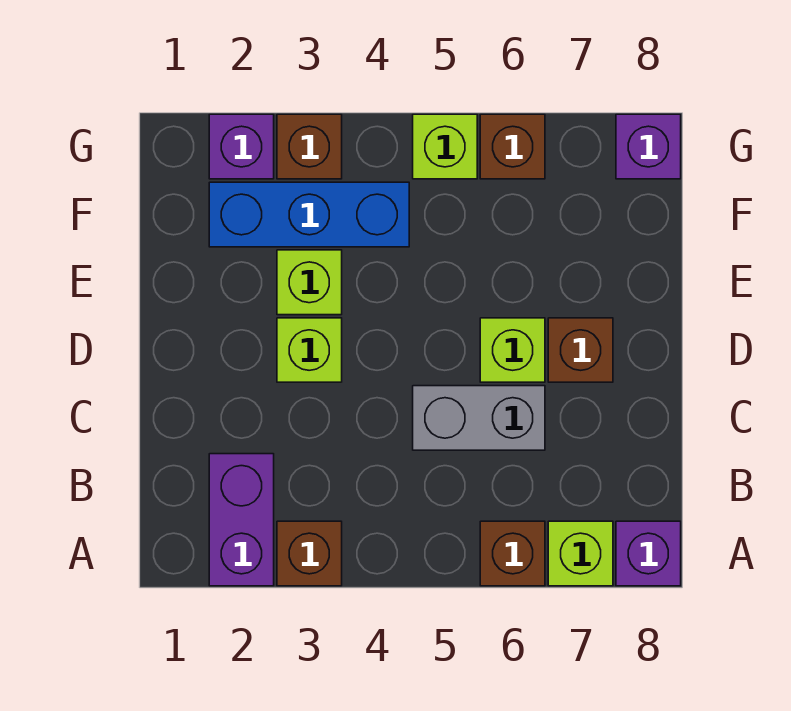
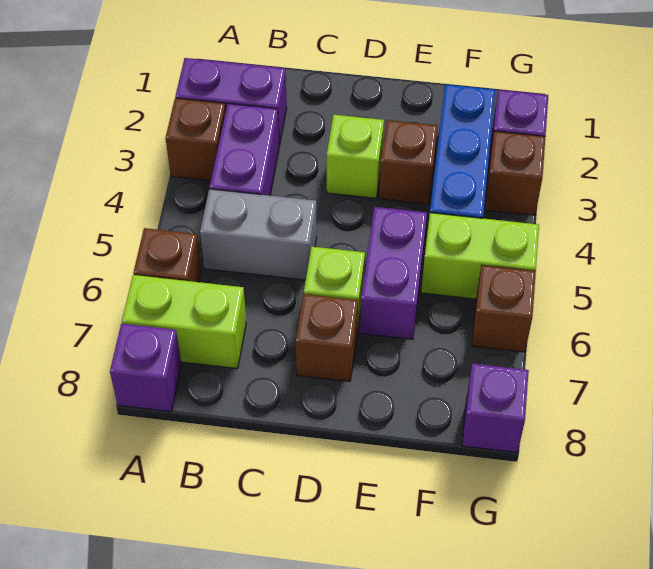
lime brick A7 level 1 -> lime brick A7:B7 level 1
none -> purple brick B3:B4 level 1
grey brick C5:C6 level 1 -> grey brick B5:C5 level 1
lime brick E3 level 1 -> brown brick E3 level 1
none -> purple brick E5:E6 level 1
lime brick G5 level 1 -> lime brick F5:G5 level 1

